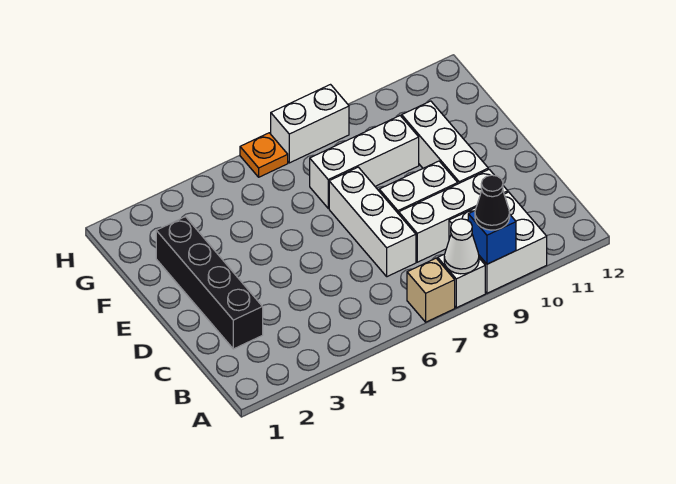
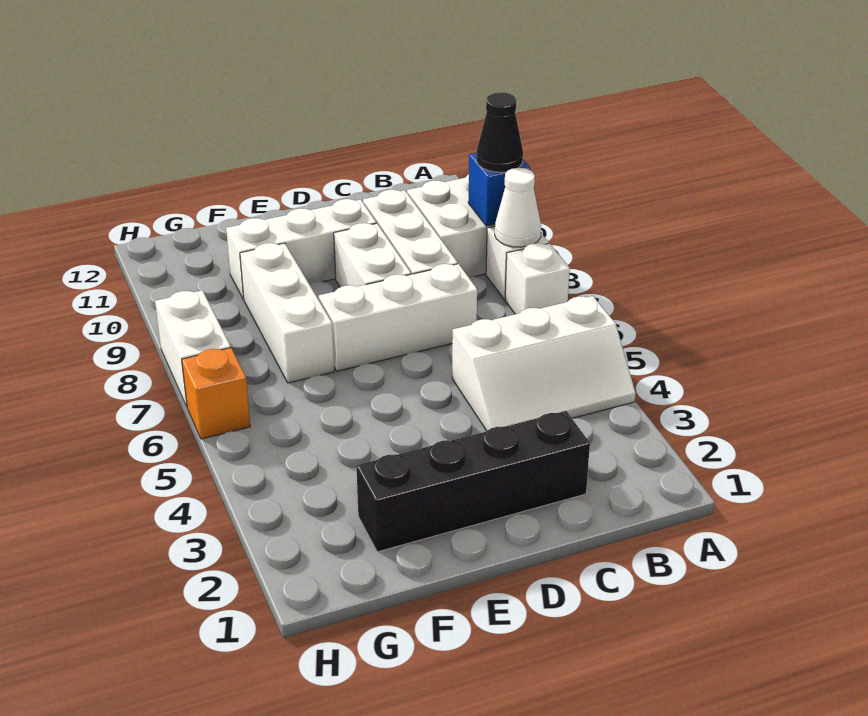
none -> white slope A4:C5 level 1 top 5
tan brick A7 level 1 -> white brick A7 level 1
orange plate H6 level 1 -> orange brick H6 level 1

